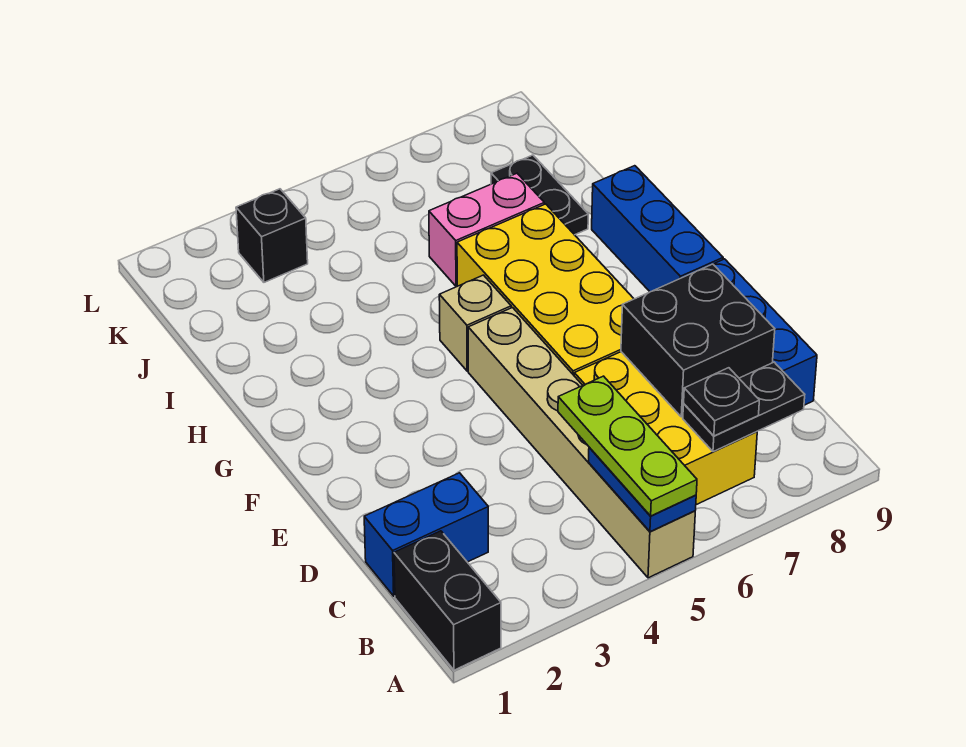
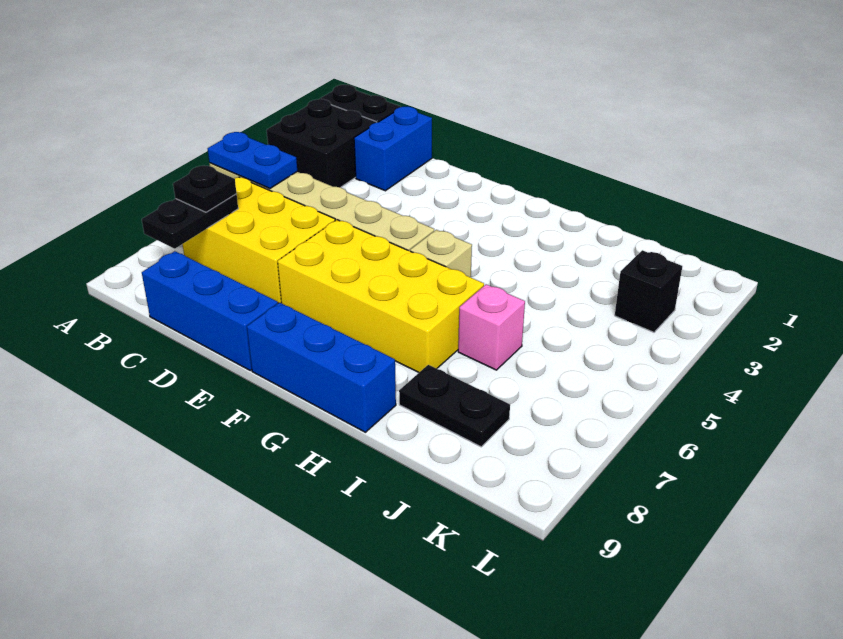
lime plate A5:C5 level 3 -> none
black brick C7:D8 level 2 -> black brick A2:B3 level 1
pink brick I6:I7 level 1 -> pink brick I6 level 1

